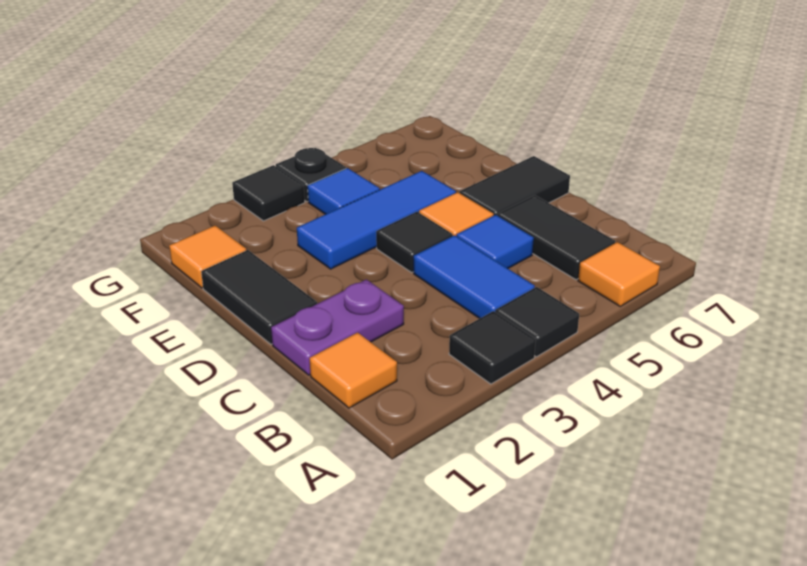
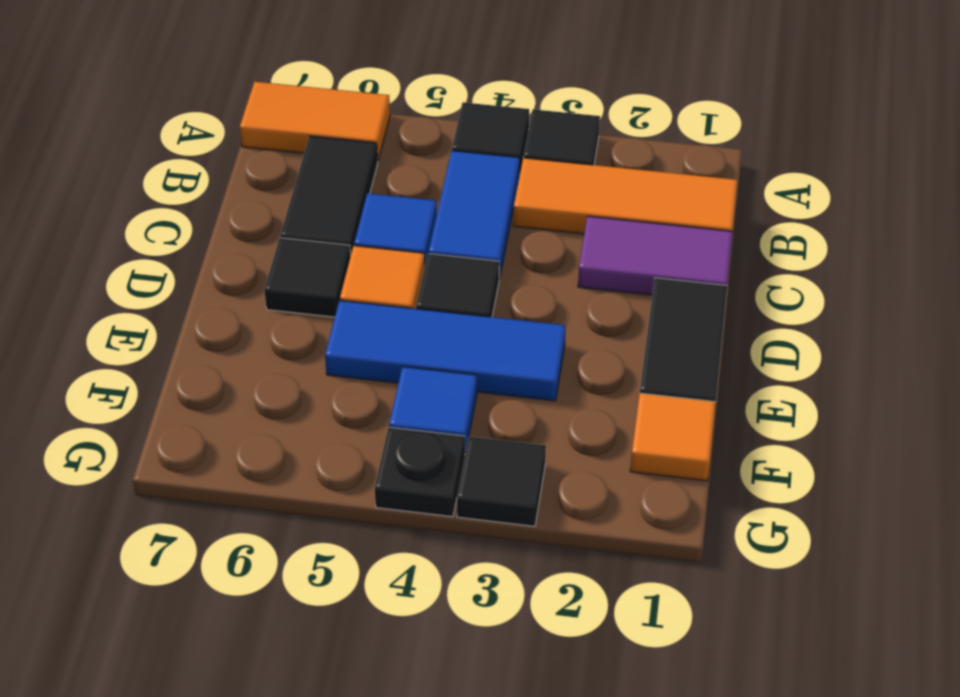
orange tile A6 level 1 -> orange tile A6:A7 level 1
orange tile B1 level 1 -> orange tile B1:B3 level 1
purple plate C1:C2 level 1 -> purple tile C1:C2 level 1
black tile D6:D7 level 1 -> black tile D6 level 1

